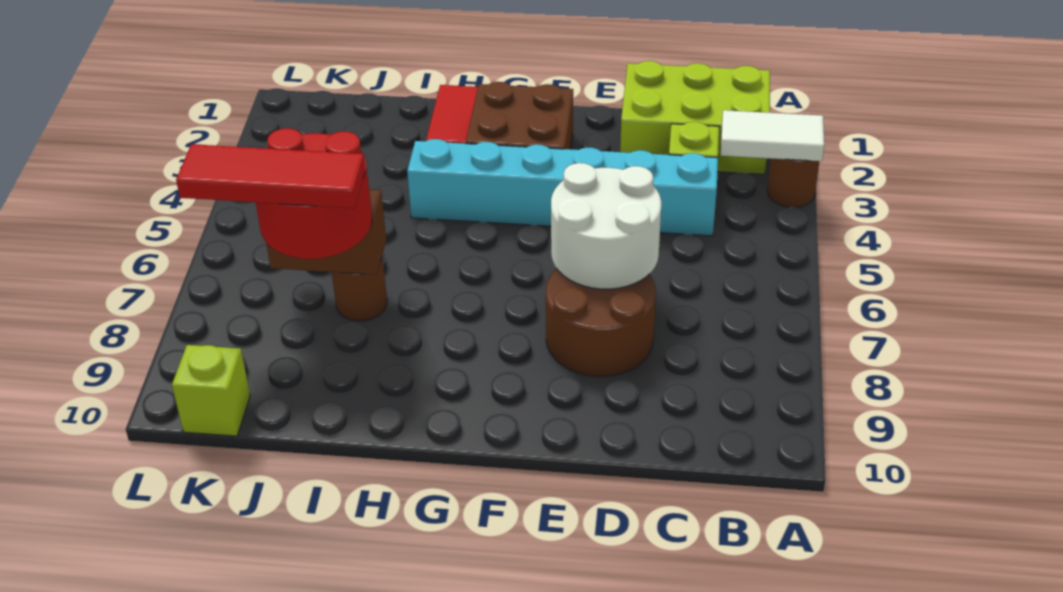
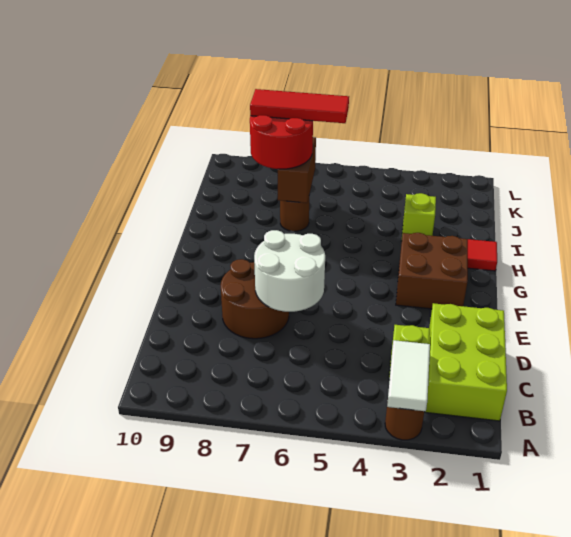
cyan brick C4:H4 level 1 -> none
red tile I8:K8 level 4 -> red tile J6:J8 level 4
lime brick K10 level 1 -> lime brick I3 level 1

